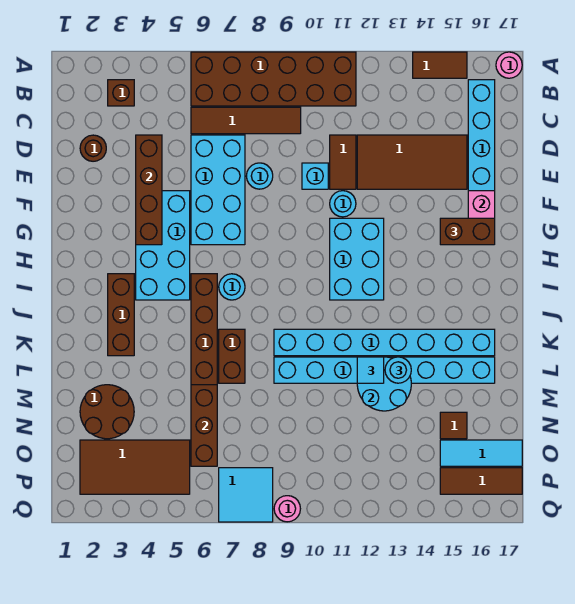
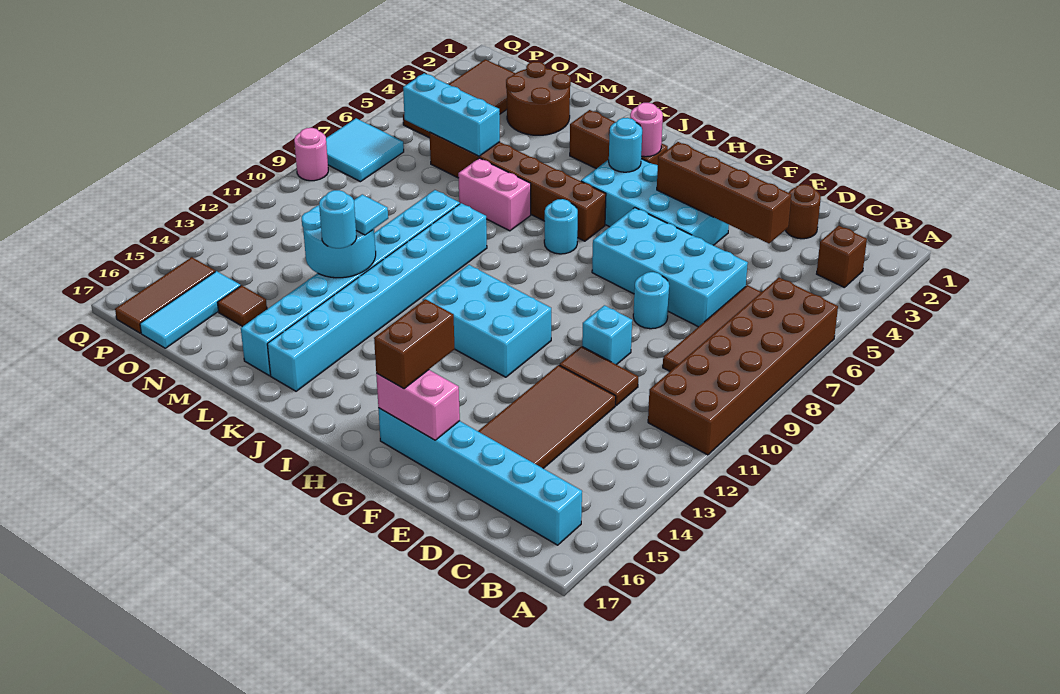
brown tile A14:A15 level 1 -> none
pink round brick A17 level 1 -> pink round brick I3 level 2
cyan round brick F11 level 1 -> cyan round brick I4 level 2
brown brick K7:L7 level 1 -> pink brick K7:L7 level 1
brown brick M6:O6 level 2 -> cyan brick M6:O6 level 2

